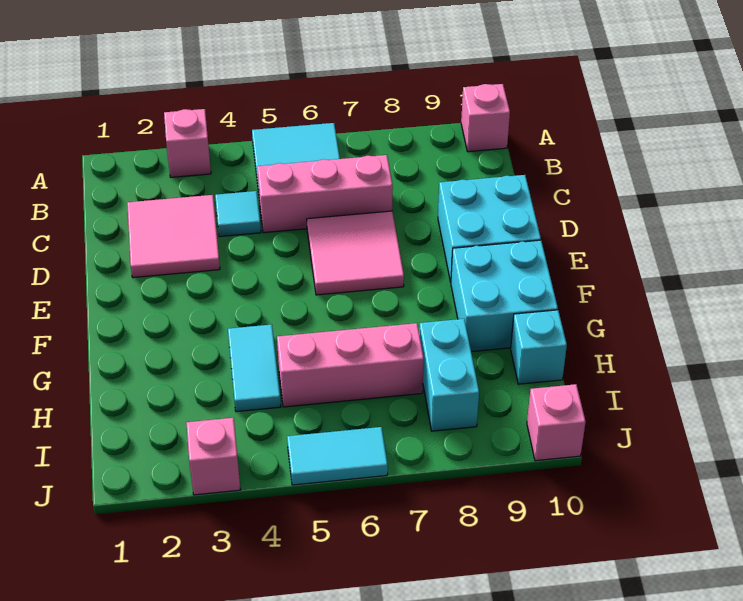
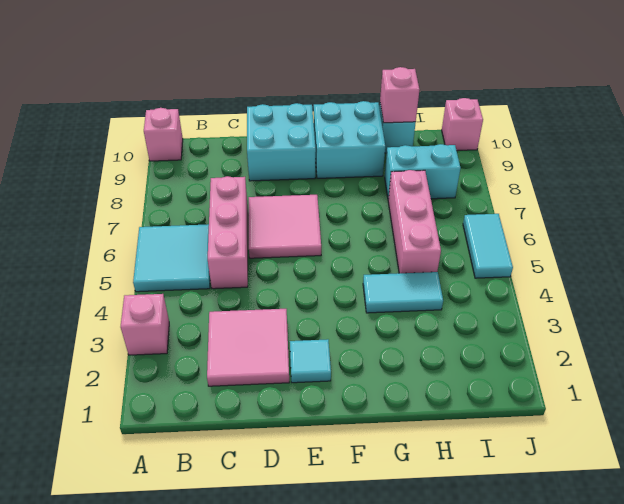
cyan tile C4 level 1 -> cyan tile E2 level 1
pink brick J3 level 1 -> pink brick H10 level 2

